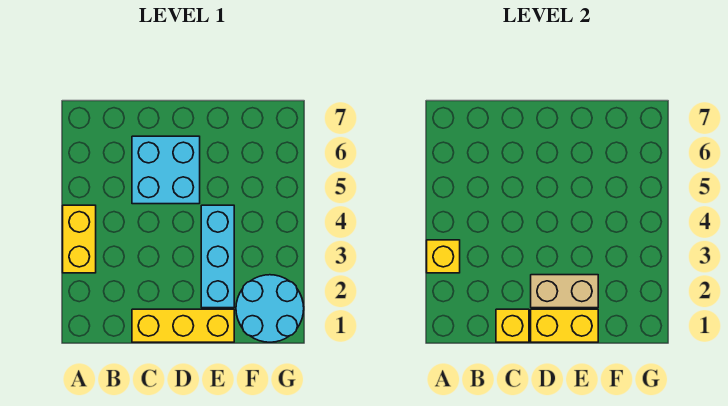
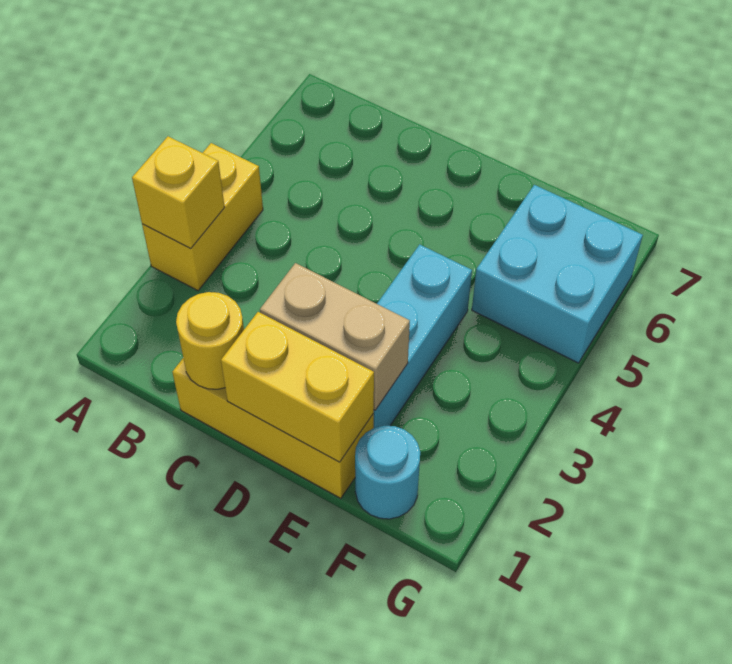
yellow brick C1 level 2 -> yellow round brick C1 level 2
cyan brick C5:D6 level 1 -> cyan brick F5:G6 level 1
cyan round brick F1:G2 level 1 -> cyan round brick F1 level 1

